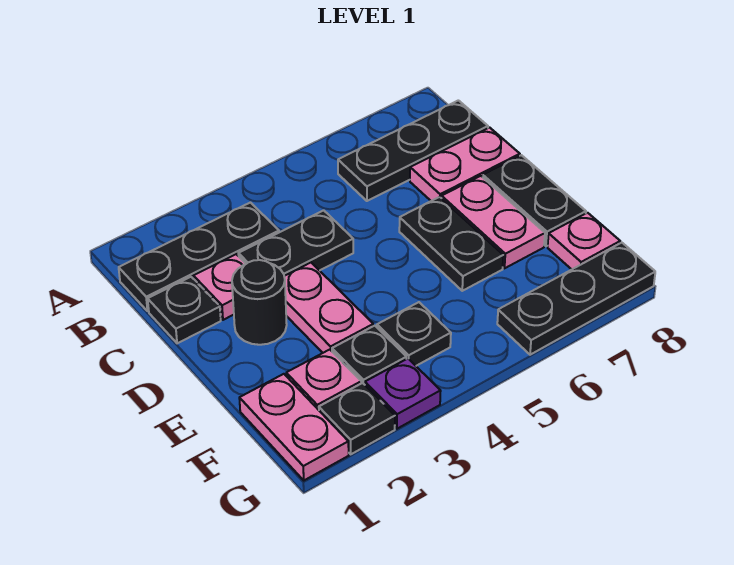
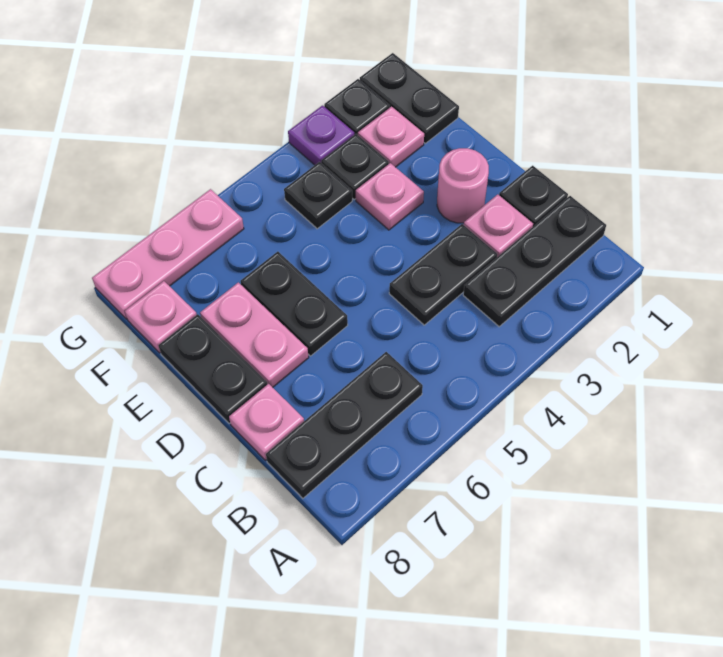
pink plate C7:C8 level 1 -> pink plate C8 level 1
black round brick D2 level 1 -> pink round brick D2 level 1
pink plate D3:E3 level 1 -> pink plate E3 level 1
pink plate F1:G1 level 1 -> black plate F1:G1 level 1
black plate G6:G8 level 1 -> pink plate G6:G8 level 1

